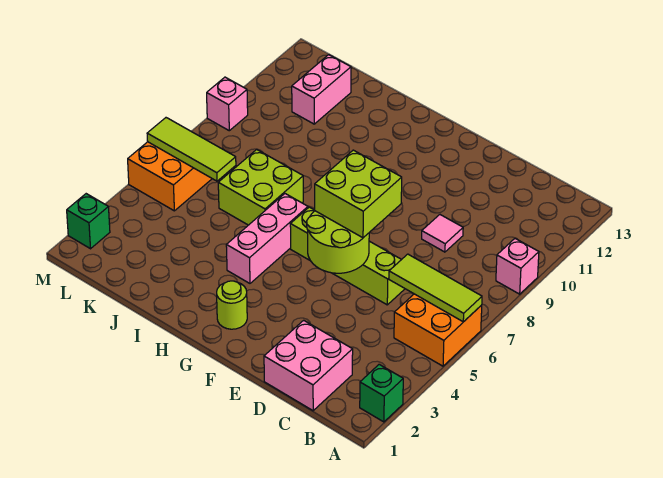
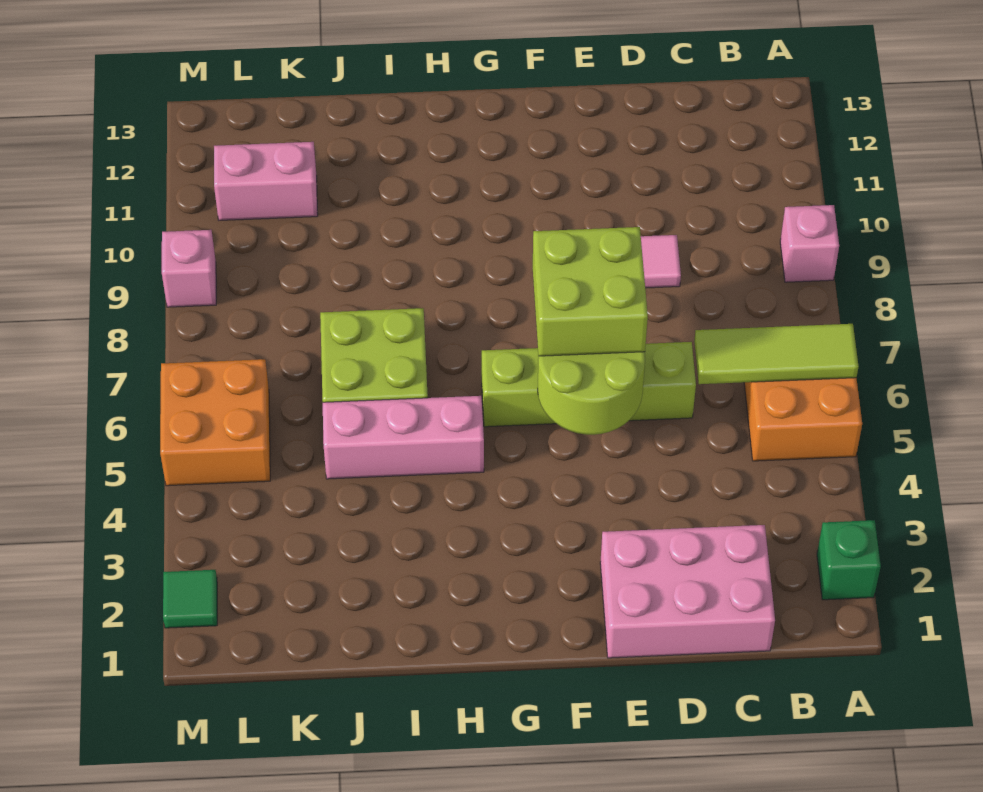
pink brick C1:D2 level 1 -> pink brick C1:E2 level 1
lime round brick G2 level 1 -> none
pink brick H4:H6 level 1 -> pink brick H5:J5 level 1
lime tile K6:M6 level 2 -> none
pink brick K11:K12 level 1 -> pink brick K11:L11 level 1
green brick M2 level 1 -> green tile M2 level 1

